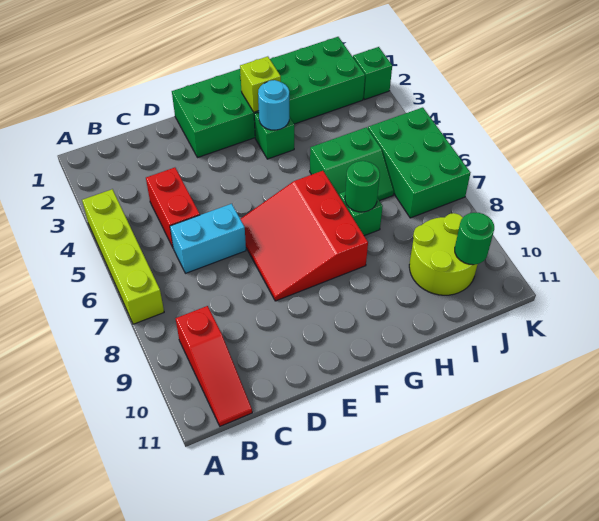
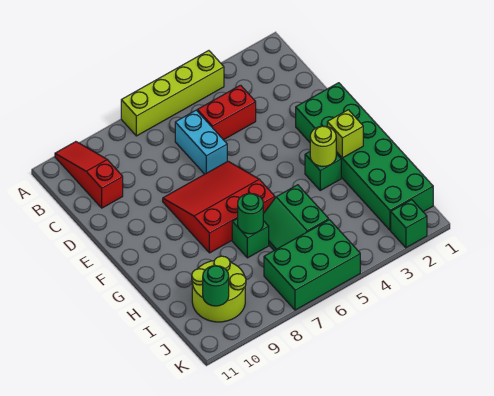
red slope B9:B11 level 1 top 9 -> red slope A10:C10 level 1 top C
cyan round brick G3 level 2 -> lime round brick G3 level 2

